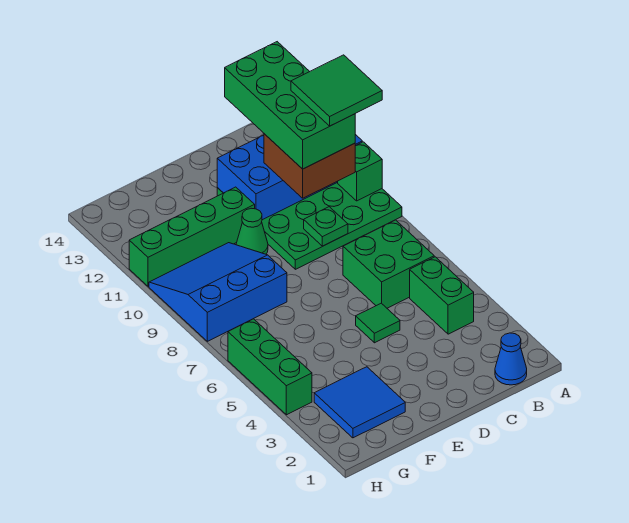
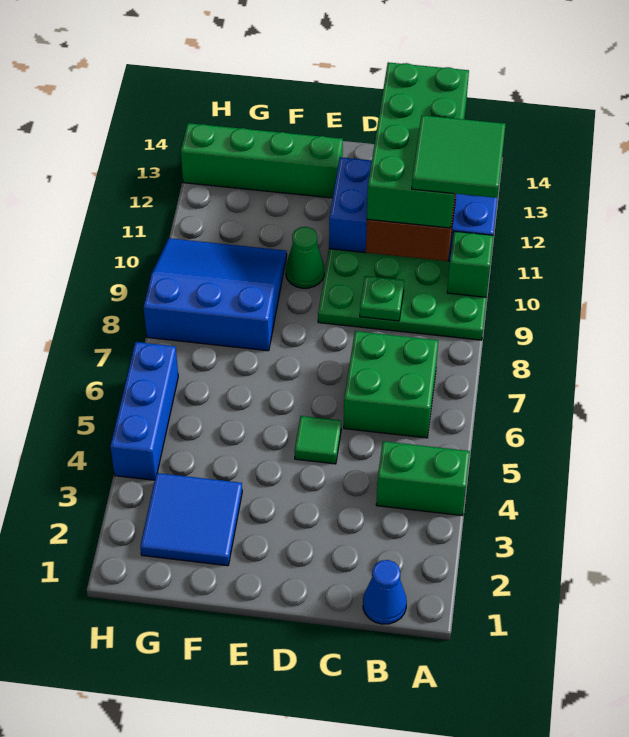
green brick B4:B5 level 1 -> green brick A4:B4 level 1
green brick E11:H11 level 1 -> green brick E13:H13 level 1
green brick H4:H6 level 1 -> blue brick H4:H6 level 1

